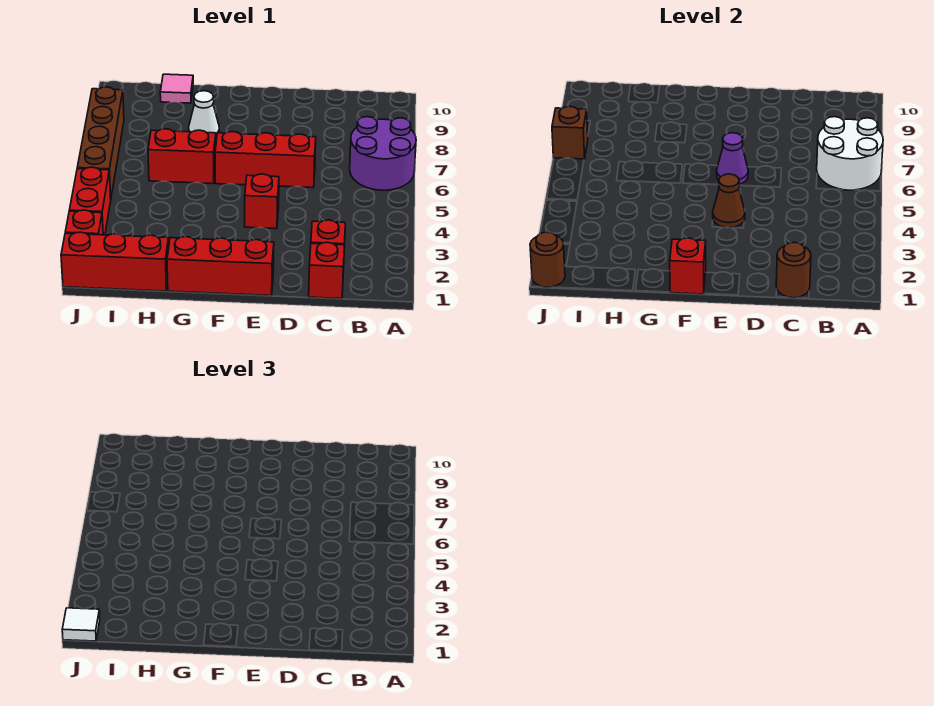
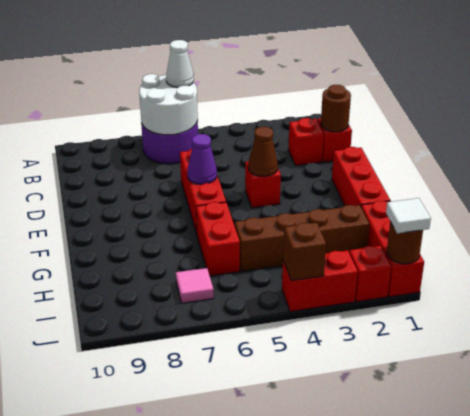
red brick F1 level 2 -> none
white cone G8 level 1 -> white cone A6 level 3
pink tile H10 level 1 -> pink tile I7 level 1
brown brick J5:J8 level 1 -> brown brick H2:H5 level 1
brown brick J7 level 2 -> brown brick J4 level 2

